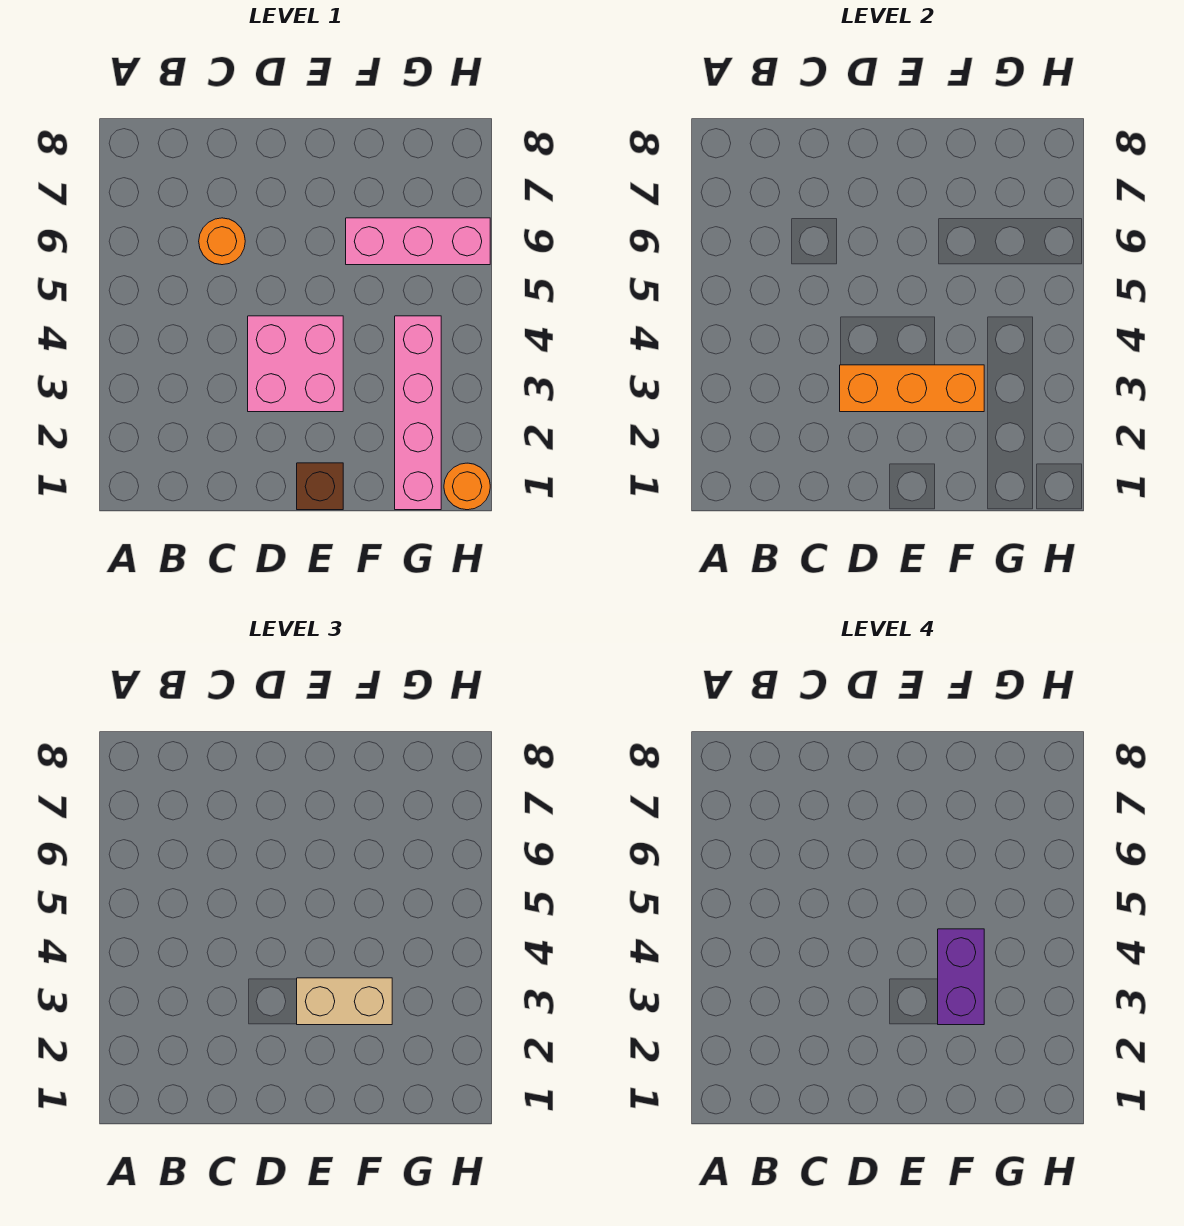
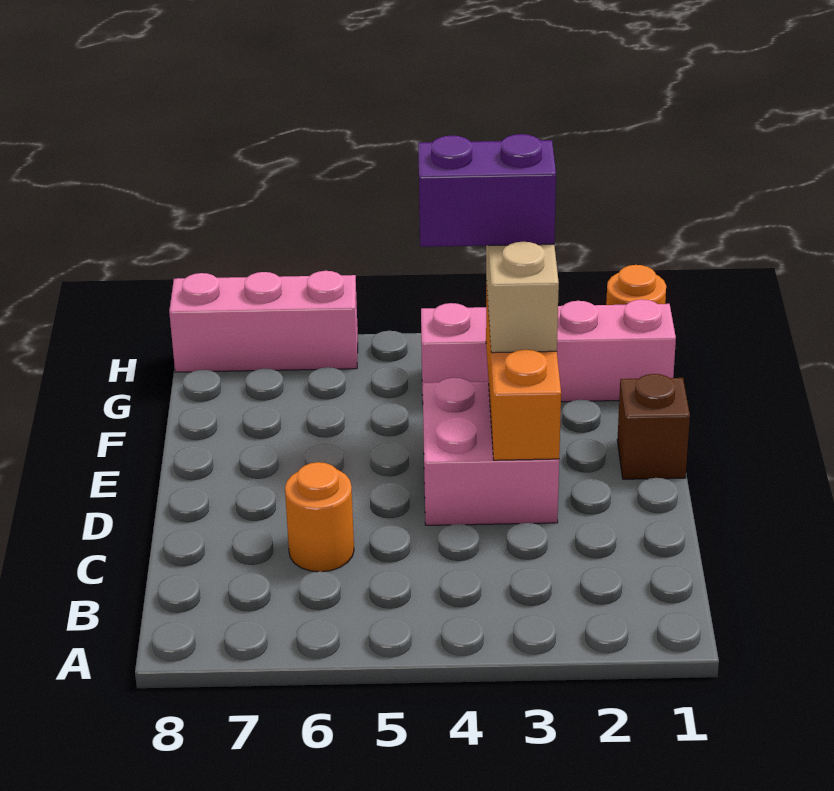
pink brick F6:H6 level 1 -> pink brick H6:H8 level 1

